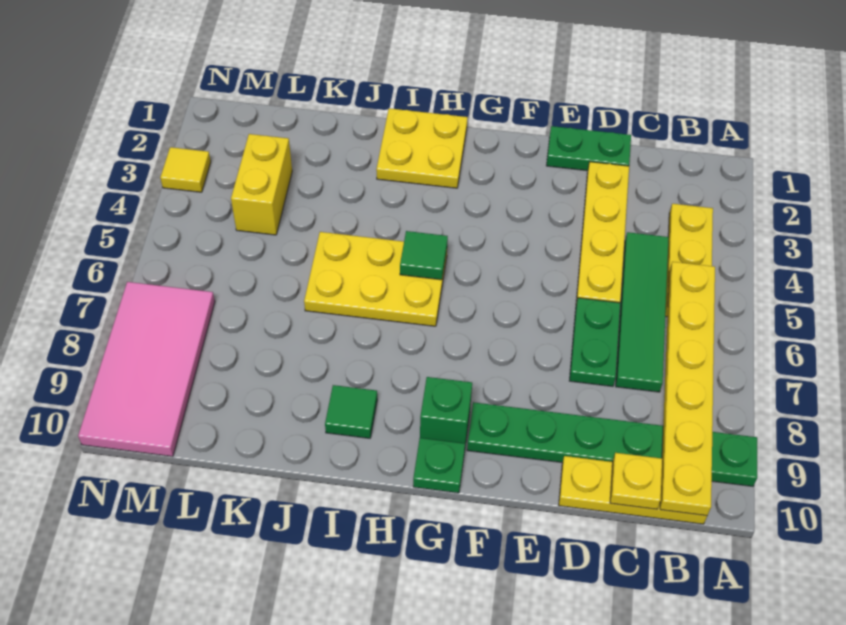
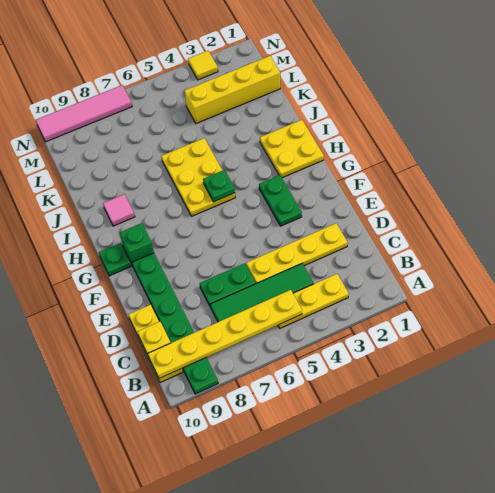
green plate D1:E1 level 1 -> green plate F3:G3 level 1
green tile H5 level 2 -> green plate H5 level 2
green tile I9 level 1 -> pink tile I9 level 1
yellow brick L3:L4 level 1 -> yellow brick L1:L4 level 1
pink tile M7:N10 level 1 -> pink tile N7:N10 level 1

